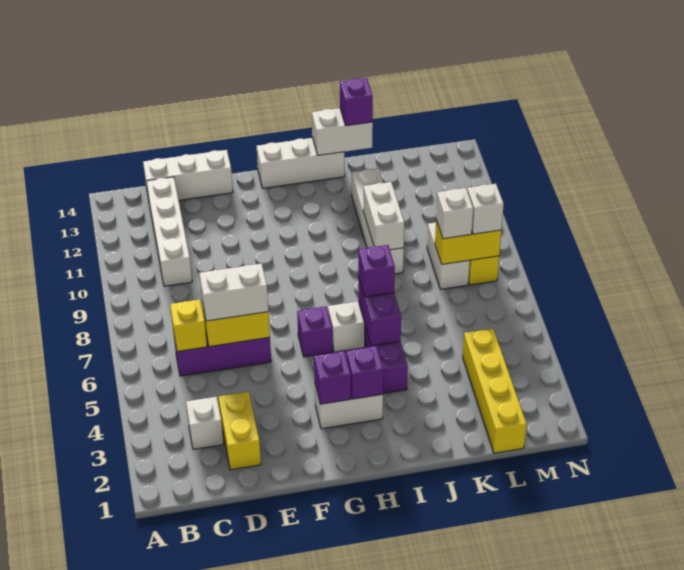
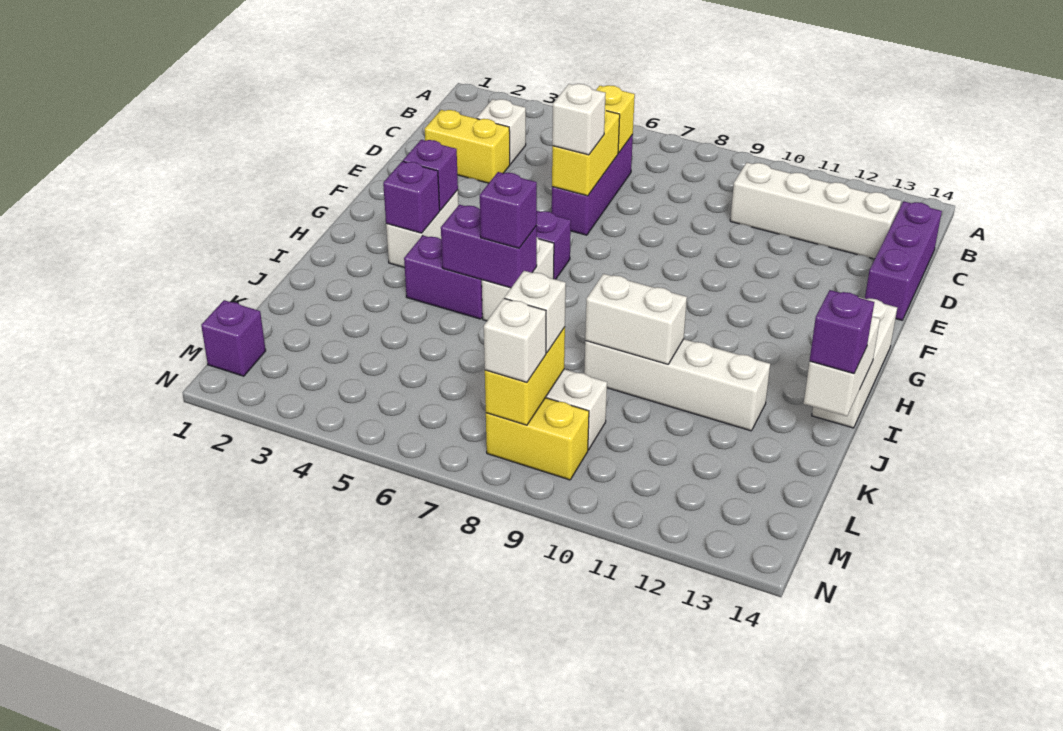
white brick C14:E14 level 1 -> purple brick C14:E14 level 1
white brick D6:E6 level 3 -> white brick E6 level 3
yellow brick L1:L4 level 1 -> none
none -> purple brick M1 level 1

